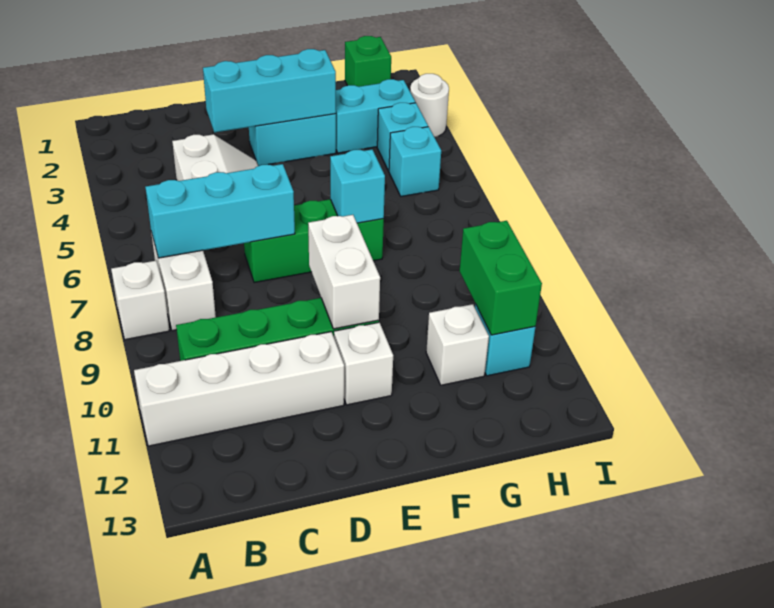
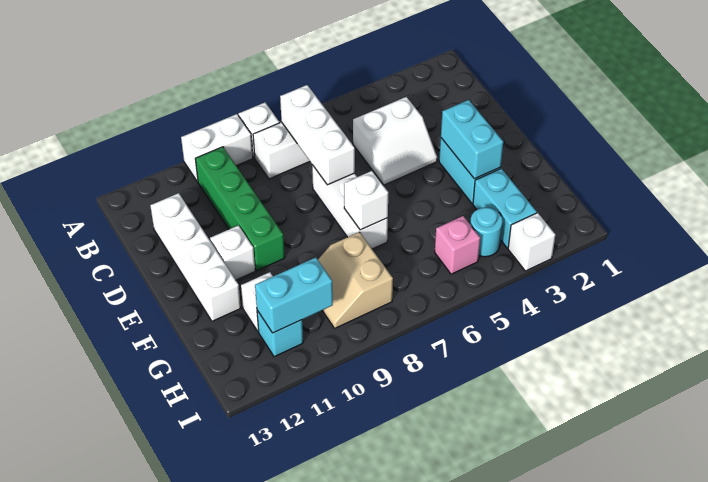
white brick A11:D11 level 1 -> white brick C12:F12 level 1
cyan brick B7:D7 level 2 -> white brick B7:D7 level 2
cyan brick D3:F3 level 2 -> cyan brick E3:F3 level 2
green brick D7:F7 level 1 -> white brick D7:F7 level 1
white brick E9:E10 level 2 -> white brick A9:A10 level 1
cyan brick F7 level 2 -> white brick F7 level 2
none -> tan slope G8:H9 level 1 top 8
green brick H1 level 1 -> none
cyan brick H4 level 1 -> cyan round brick H4 level 1
cyan brick H5 level 1 -> pink brick H5 level 1
green brick H10:H11 level 2 -> cyan brick H10:H11 level 2
white round brick I3 level 1 -> white brick I3 level 1

